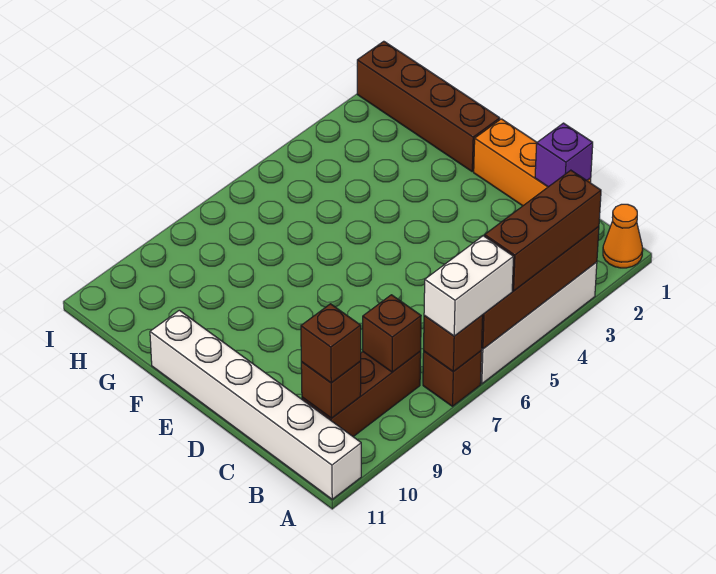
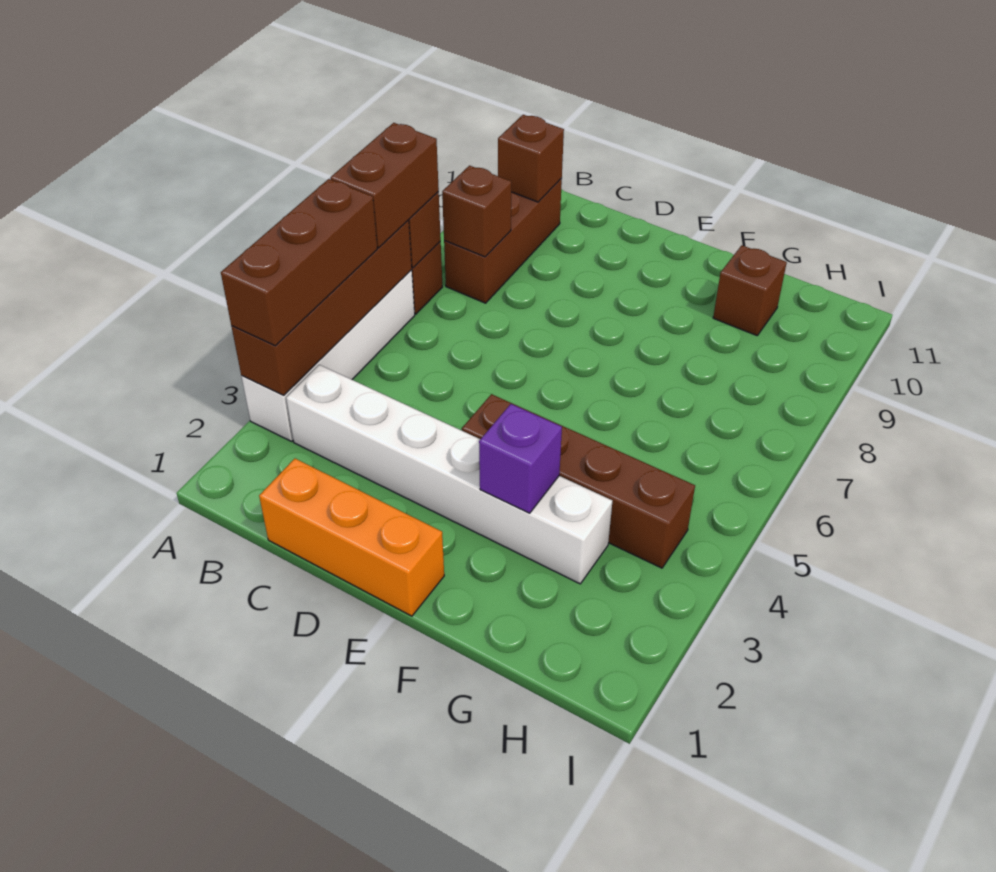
orange cone A1 level 1 -> none
white brick A6:A7 level 3 -> brown brick A6:A7 level 3
white brick A11:F11 level 1 -> white brick B3:G3 level 1
brown brick B10 level 3 -> brown brick G10 level 1
purple brick C1 level 2 -> purple brick F3 level 2
brown brick F1:I1 level 1 -> brown brick E4:H4 level 1

